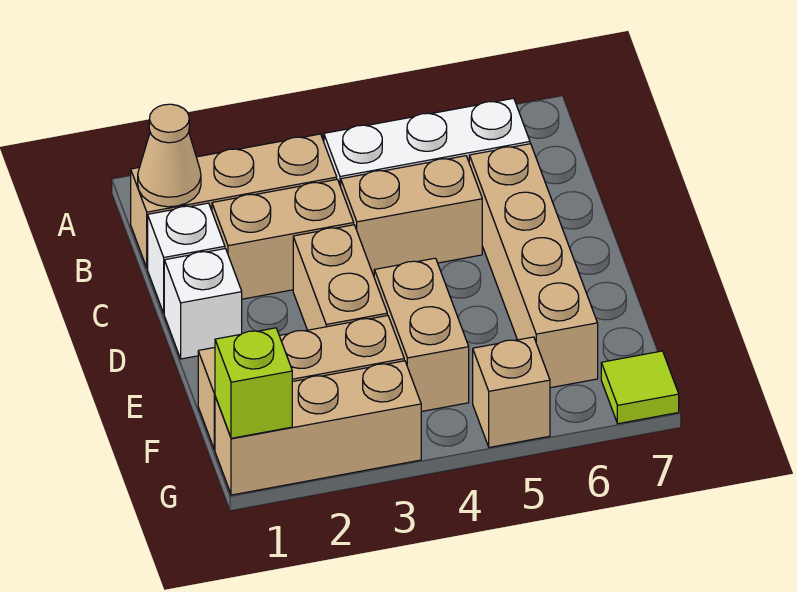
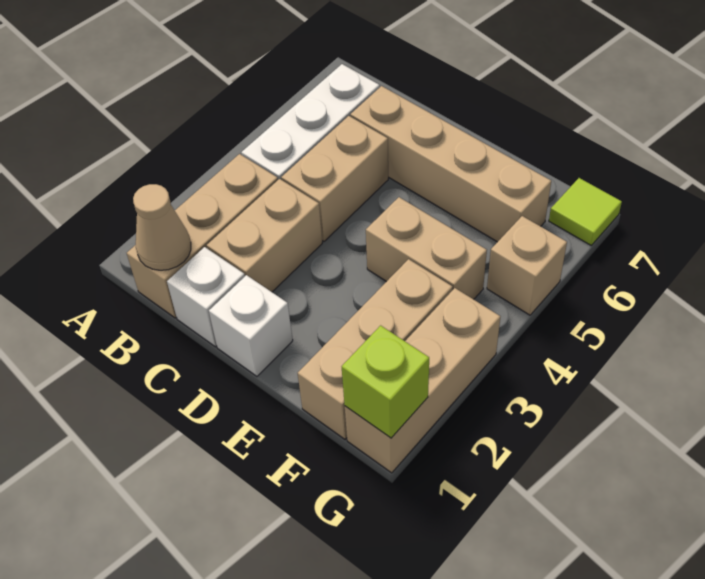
tan brick D3:E3 level 1 -> none

